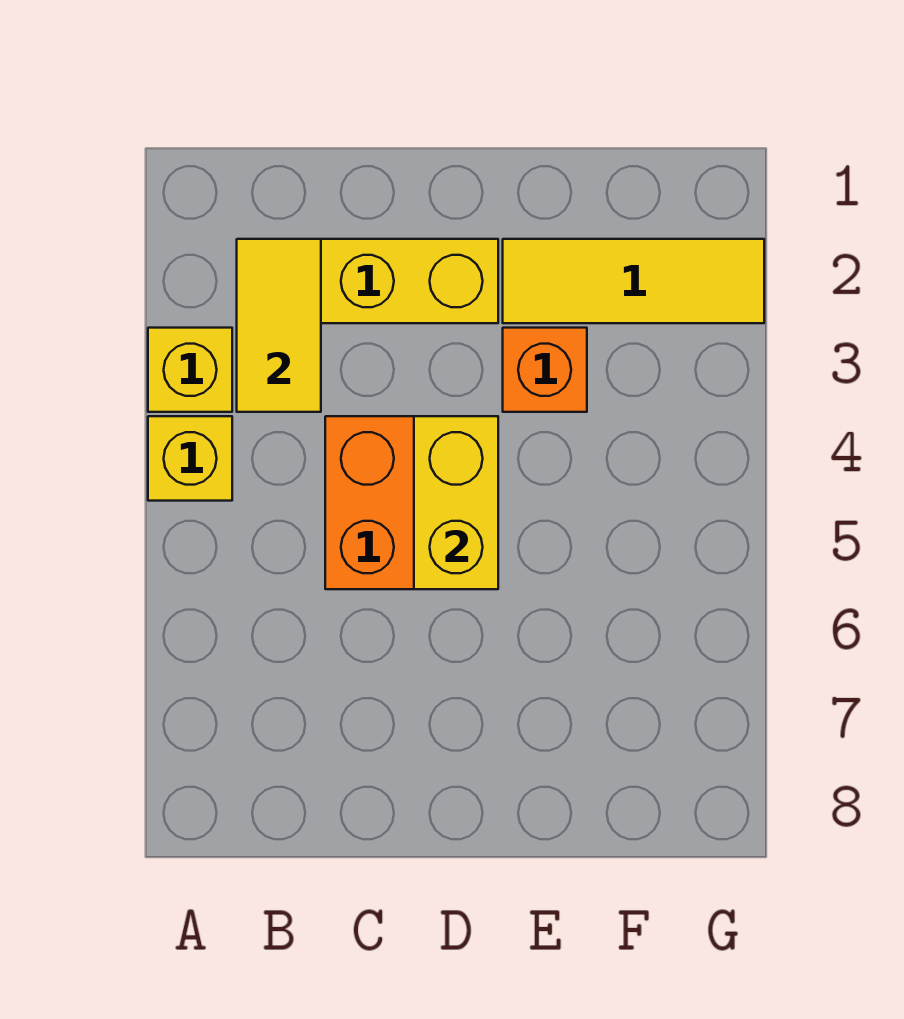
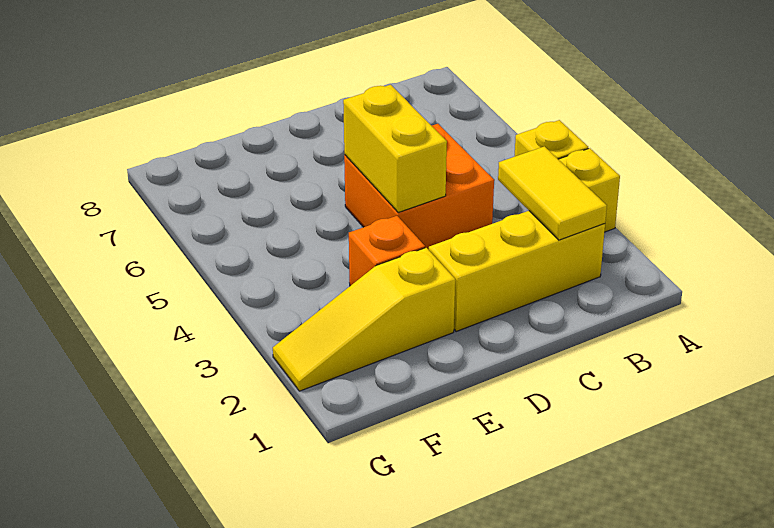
yellow tile E2:G2 level 1 -> yellow slope E2:G2 level 1 top E

